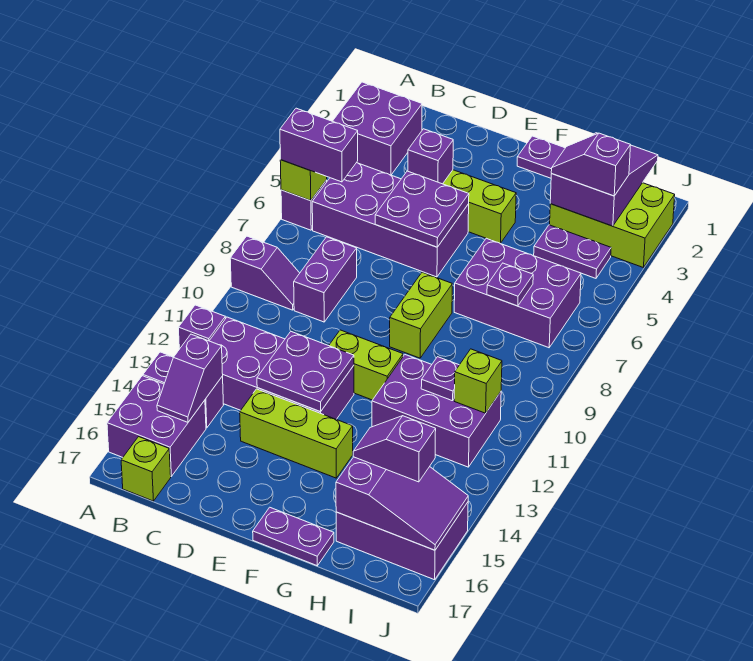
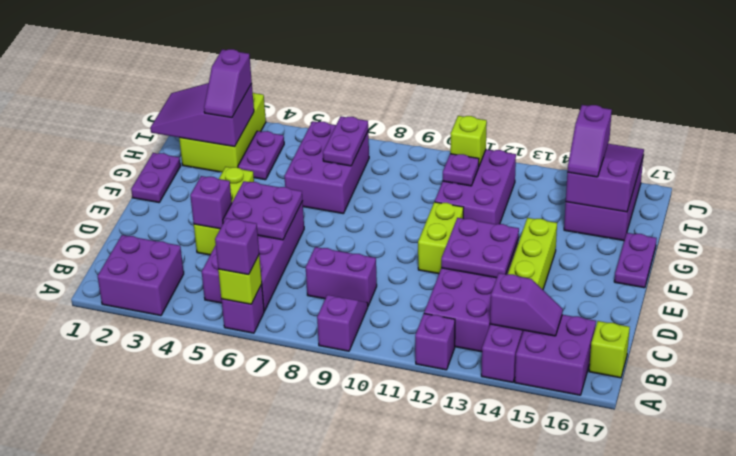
purple brick A6:B6 level 3 -> purple brick A6 level 3
lime brick F8:F9 level 1 -> none
purple plate H7 level 2 -> purple plate H7:I7 level 2

